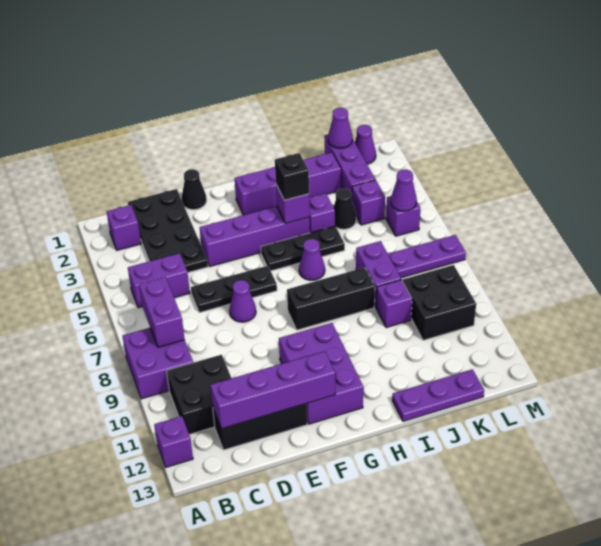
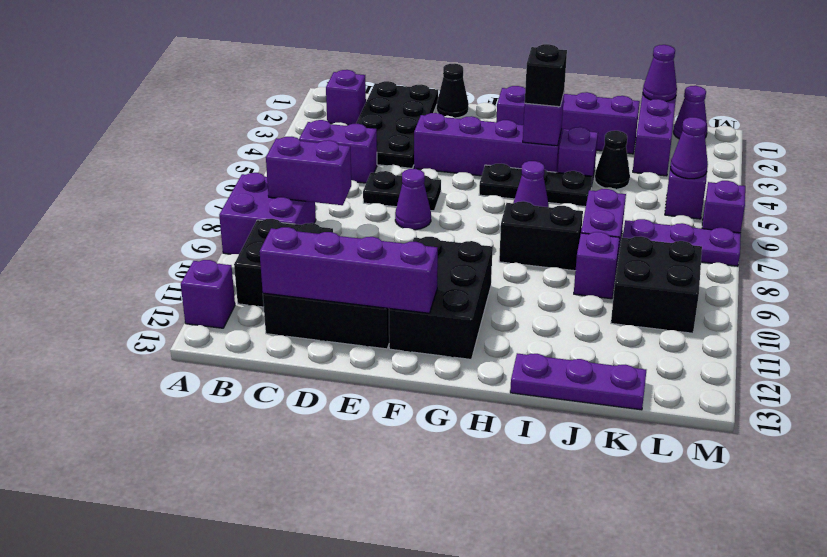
purple brick B7:B8 level 2 -> purple brick B8:C8 level 2
black plate D6:F6 level 1 -> black plate D6:E6 level 1
purple brick F10:G12 level 1 -> black brick F10:G12 level 1
black brick G8:I8 level 1 -> black brick H8:I8 level 1
purple brick K4 level 1 -> purple brick M6 level 1

